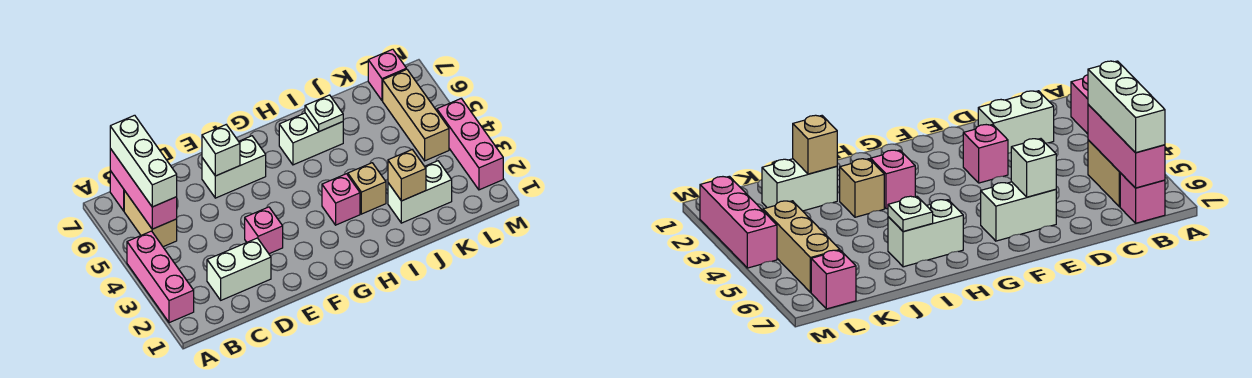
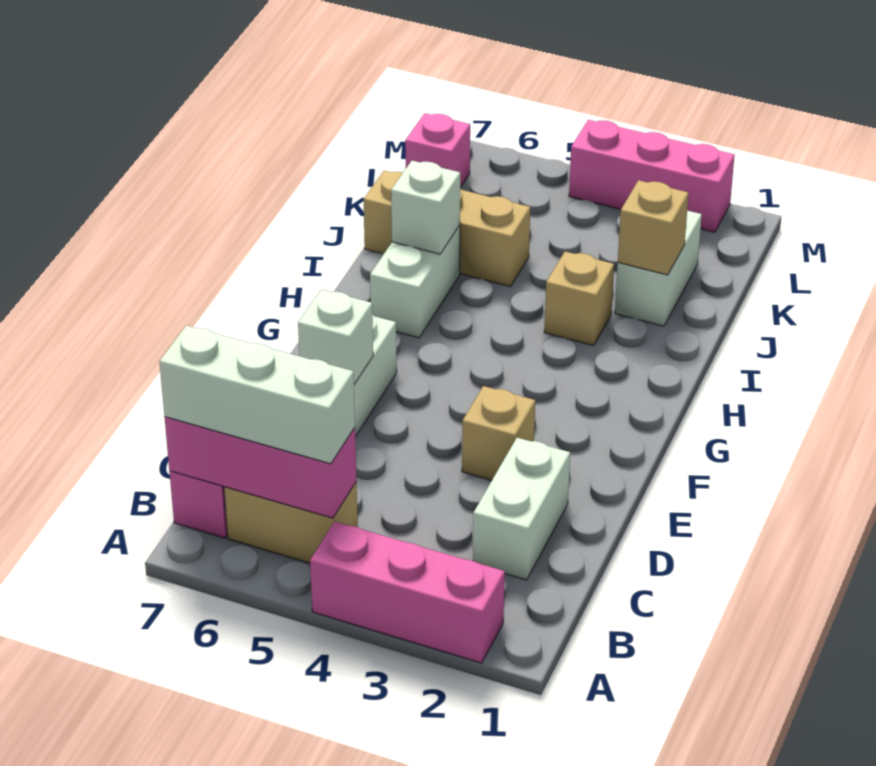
pink brick E3 level 1 -> tan brick E3 level 1
pink brick H3 level 1 -> none
white plate I6 level 2 -> white brick I6 level 2
tan brick L4:L6 level 1 -> tan brick J5:J7 level 1

